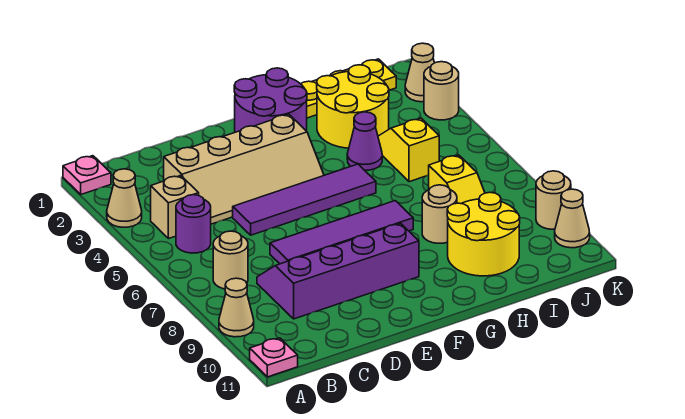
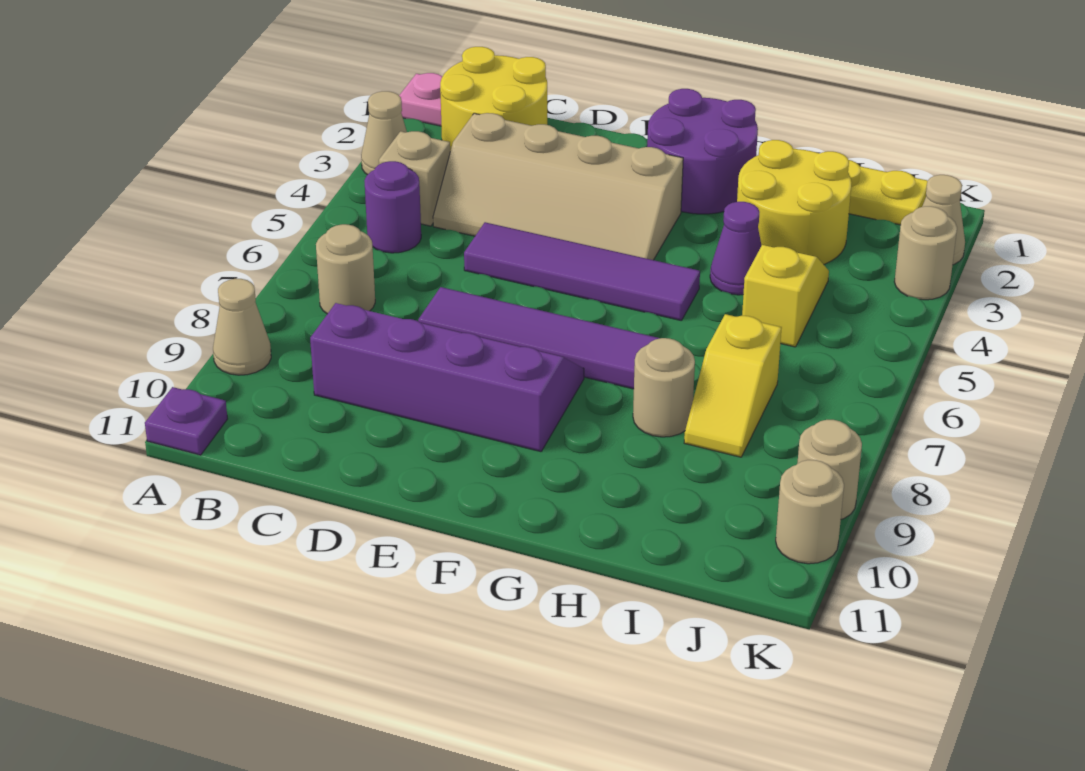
pink plate A11 level 1 -> purple plate A11 level 1
yellow round brick H9:I10 level 1 -> yellow round brick B1:C2 level 1
tan cone K10 level 1 -> tan round brick K10 level 1

